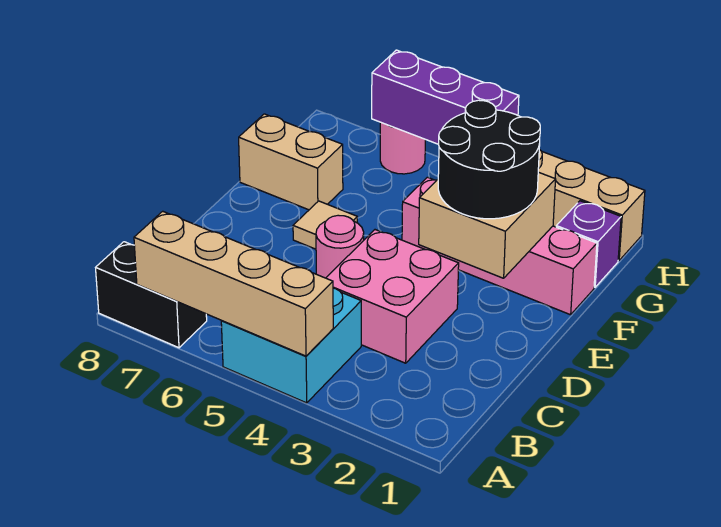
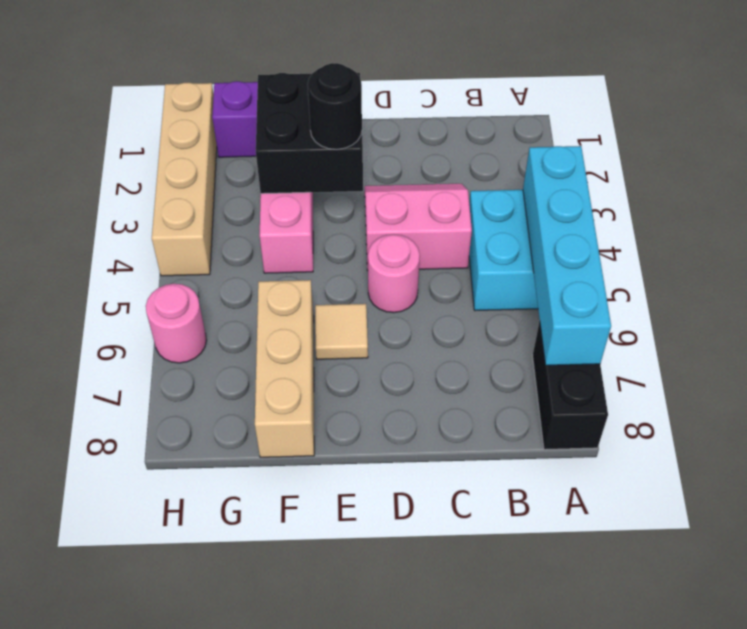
tan brick A4:A7 level 2 -> cyan brick A4:A7 level 2
pink brick C3:D4 level 1 -> pink slope C3:D4 level 1 top 4
tan brick E2:F3 level 2 -> black brick E2:F3 level 2
black round brick E2:F3 level 3 -> black round brick E3 level 3
tan brick F7:F8 level 1 -> tan brick F6:F8 level 1
purple brick H4:H6 level 2 -> none

